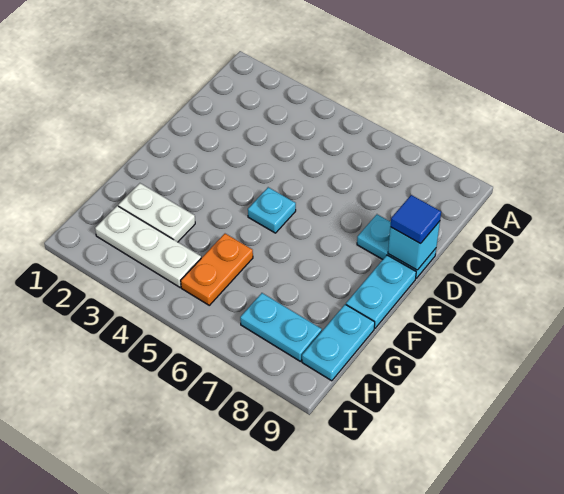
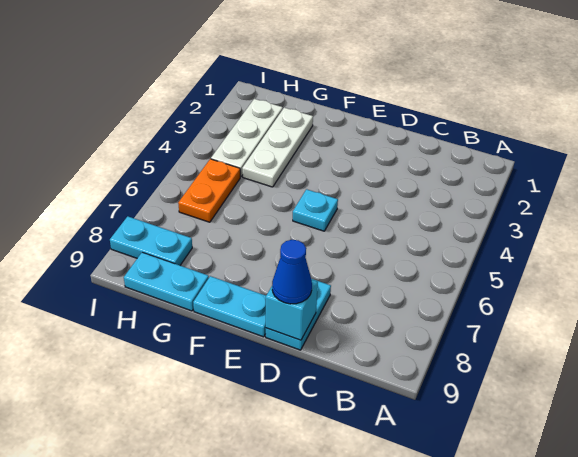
blue tile D9 level 3 -> blue cone D9 level 3
white plate G2:G3 level 1 -> white plate G2:G4 level 1
orange plate G5:H5 level 1 -> orange plate H5:H6 level 1
cyan plate H7:H8 level 1 -> cyan plate H8:I8 level 1

